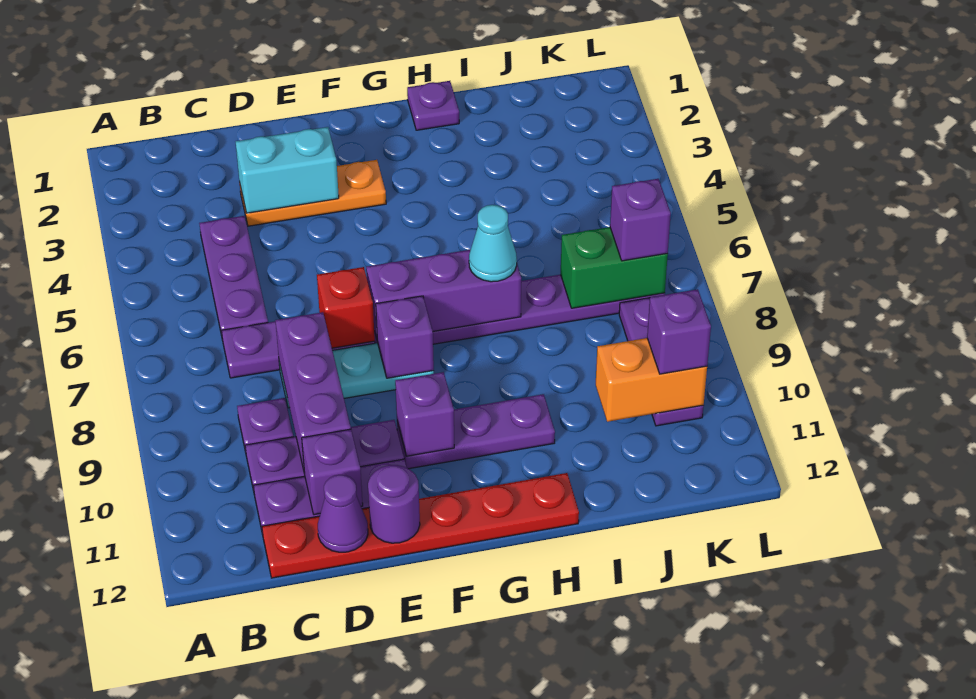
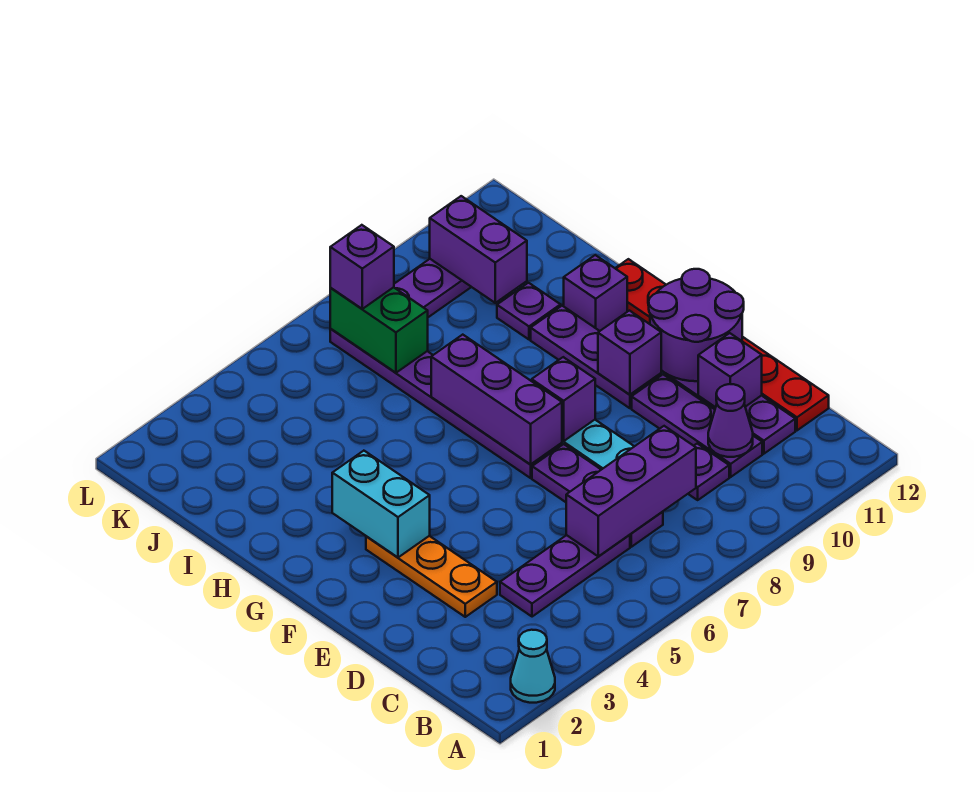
cyan brick D3:E3 level 2 -> cyan brick F3:G3 level 2
purple brick D8:D10 level 2 -> purple brick C6:C8 level 2
purple cone D12 level 2 -> purple cone C10 level 2
red brick E7 level 2 -> none
purple round brick E12 level 2 -> purple round brick E11:F12 level 2
purple plate H1 level 1 -> purple plate I10 level 1
cyan cone H7 level 3 -> cyan cone A2 level 1
orange brick J10:K10 level 2 -> purple brick J10:K10 level 2
purple brick K10 level 3 -> purple brick H11 level 1

